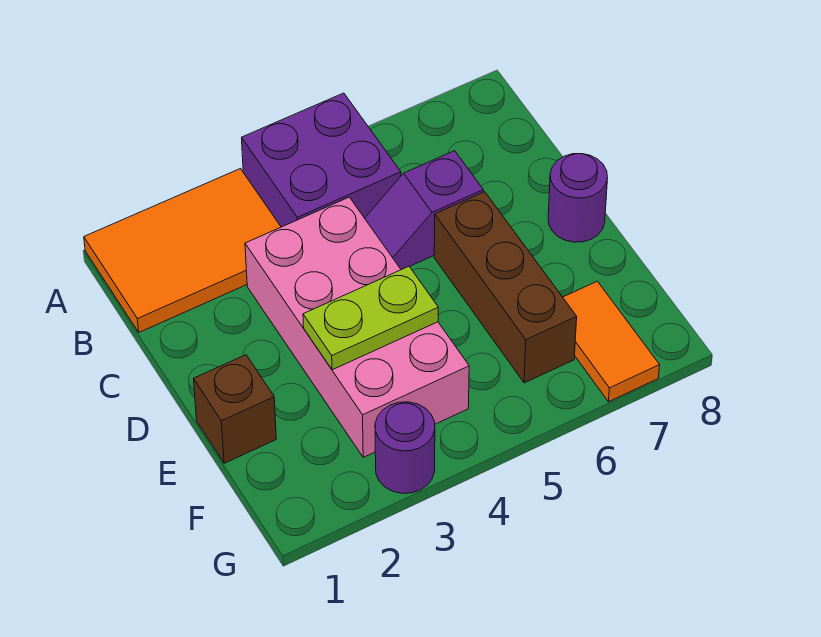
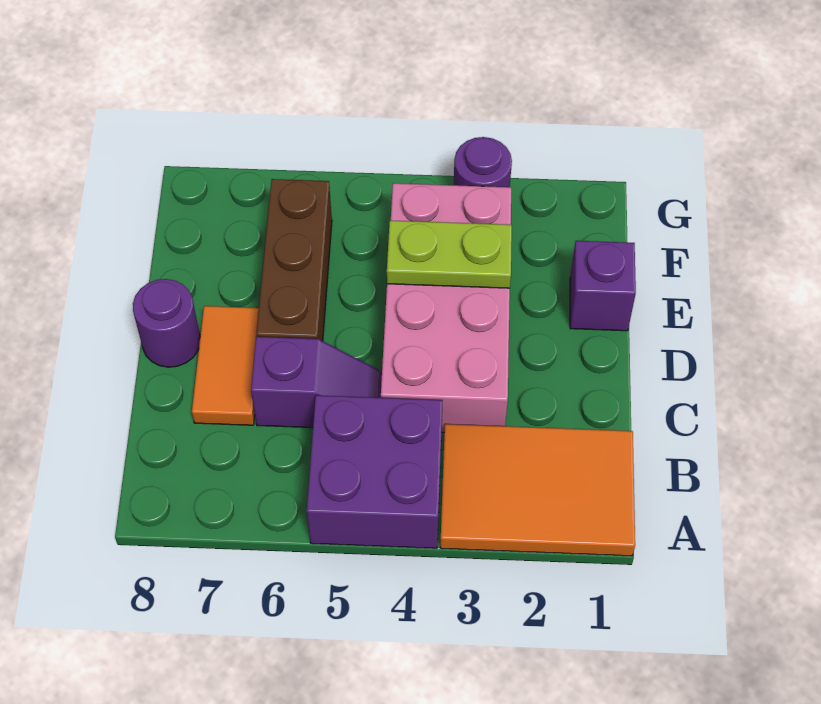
brown brick E1 level 1 -> purple brick E1 level 1
orange tile F7:G7 level 1 -> orange tile C7:D7 level 1

